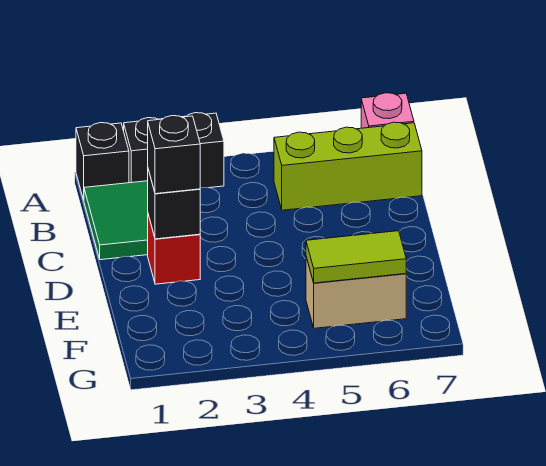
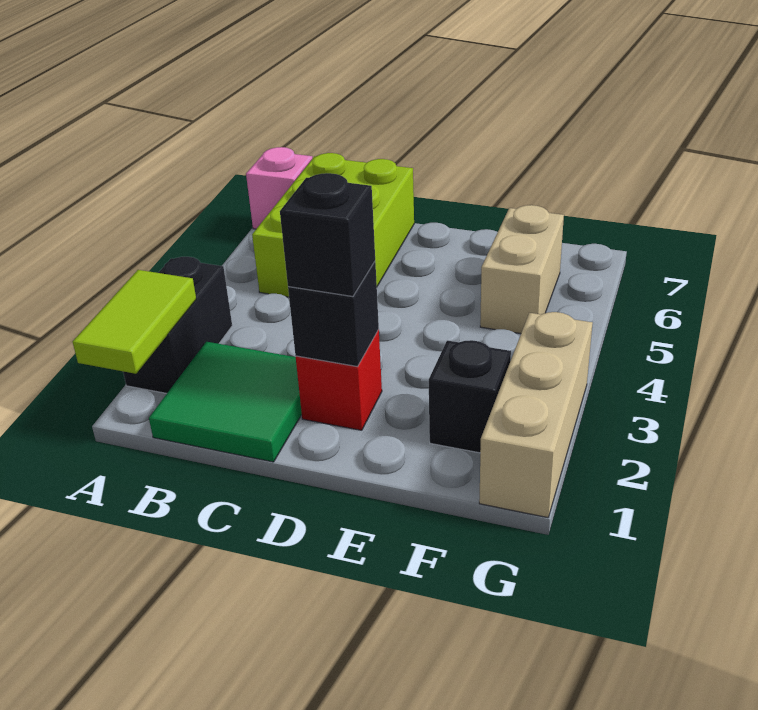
black brick A1 level 1 -> black brick F2 level 1
lime brick B5:B7 level 1 -> lime brick B5:C7 level 1
lime tile F5:F6 level 2 -> lime tile A1:A2 level 2
none -> tan brick G1:G3 level 1

